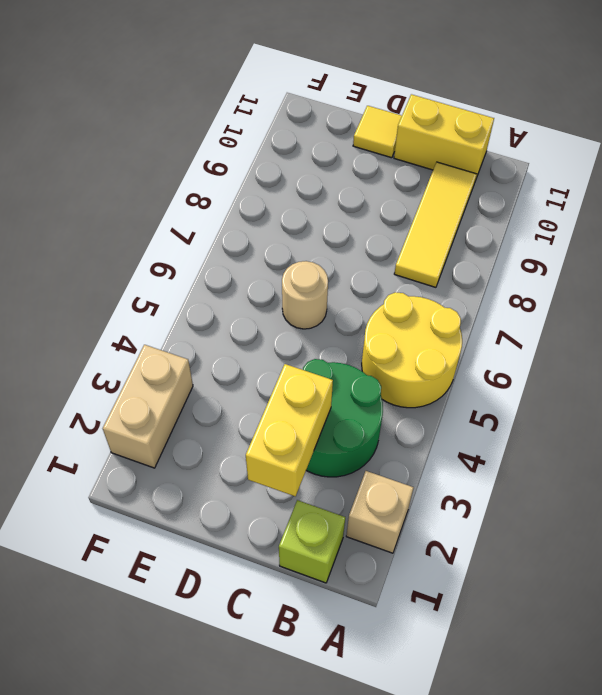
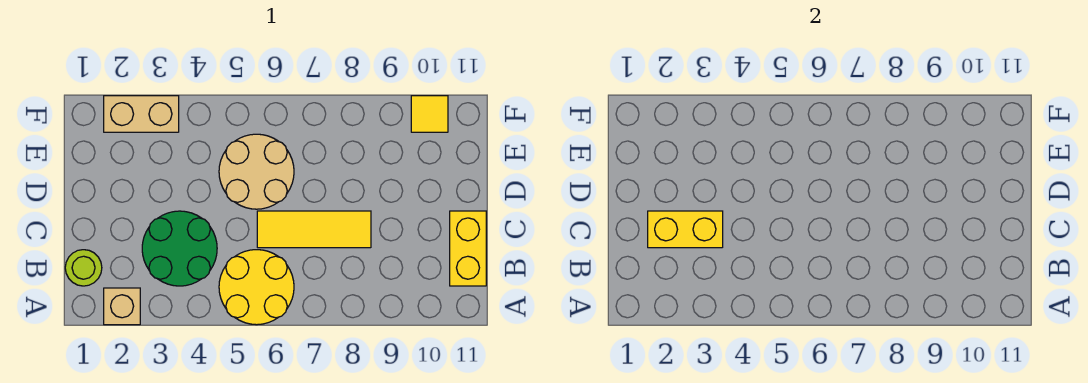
lime brick B1 level 1 -> lime round brick B1 level 1
yellow tile B8:B10 level 1 -> yellow tile C6:C8 level 1
tan round brick D6 level 1 -> tan round brick D5:E6 level 1
yellow tile D11 level 1 -> yellow tile F10 level 1

